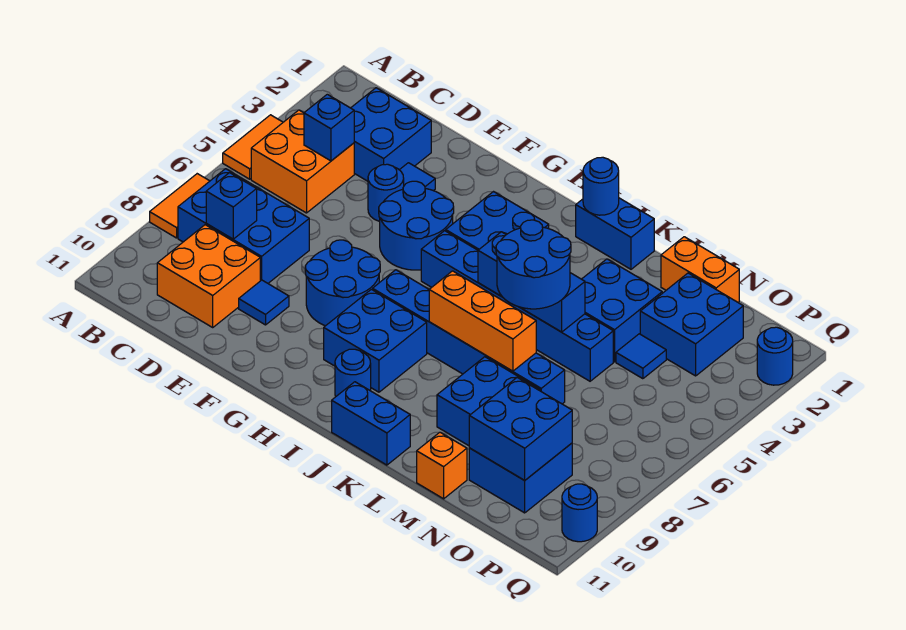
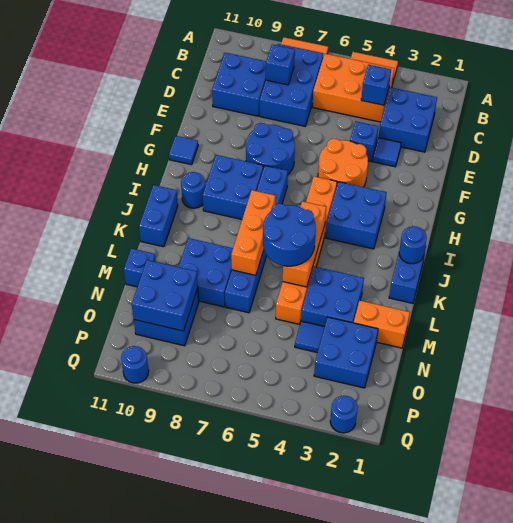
orange brick B4:C5 level 1 -> orange brick B4:C6 level 1
orange brick C9:D10 level 1 -> blue brick C9:D10 level 1
blue round brick E4 level 1 -> blue brick E4 level 1
blue tile E9 level 1 -> blue tile G11 level 1
blue round brick F4:G5 level 1 -> orange round brick F4:G5 level 1
blue brick H5:M5 level 1 -> orange brick H5:M5 level 1
blue brick J5:L5 level 2 -> orange brick J5:L5 level 2
orange brick M1:N1 level 1 -> orange brick M1:M2 level 1
orange brick M11 level 1 -> blue brick M11 level 1

